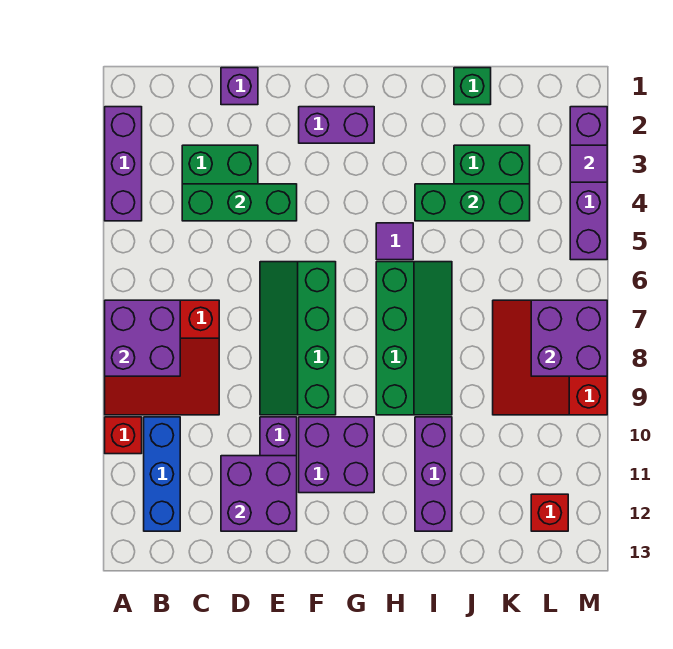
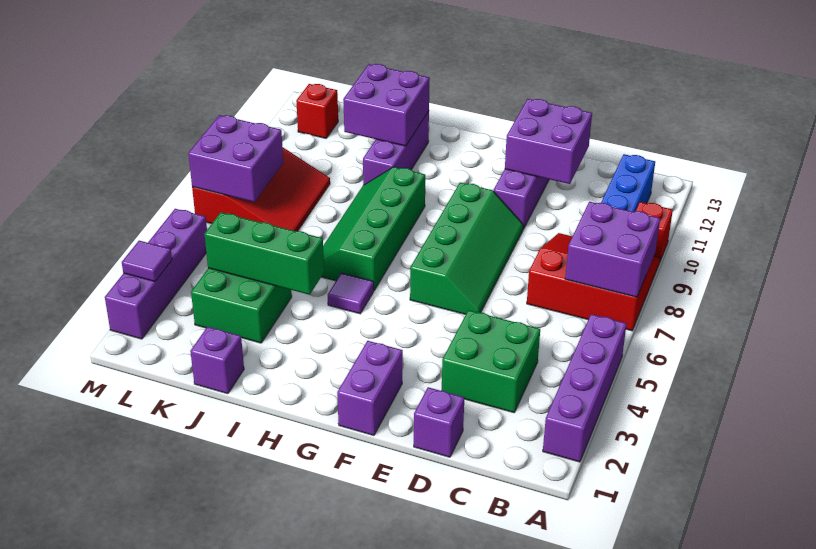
purple brick A2:A4 level 1 -> purple brick A2:A5 level 1
green brick C4:E4 level 2 -> none
purple brick F2:G2 level 1 -> purple brick F1:F2 level 1
purple brick F10:G11 level 1 -> purple brick I11:J12 level 2
green brick J1 level 1 -> purple brick J1 level 1

